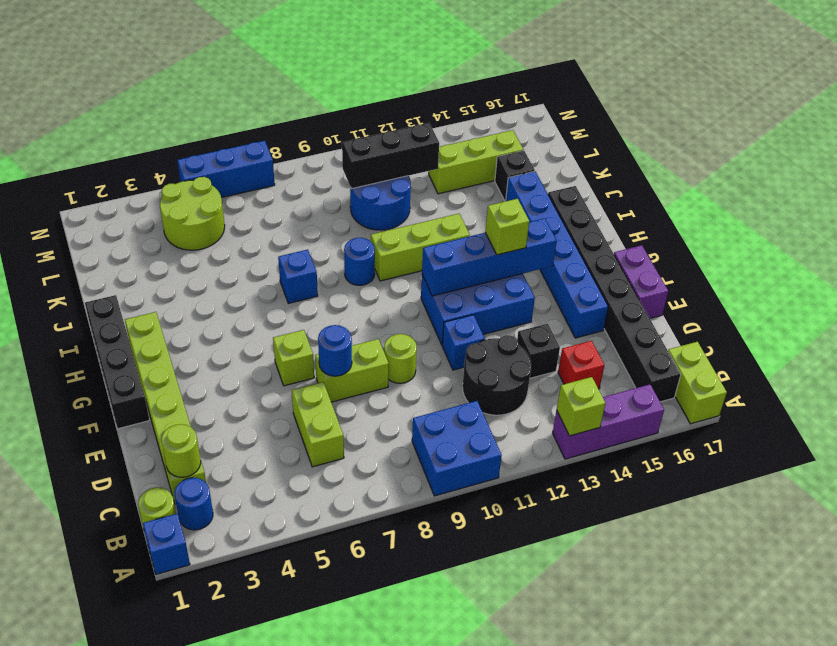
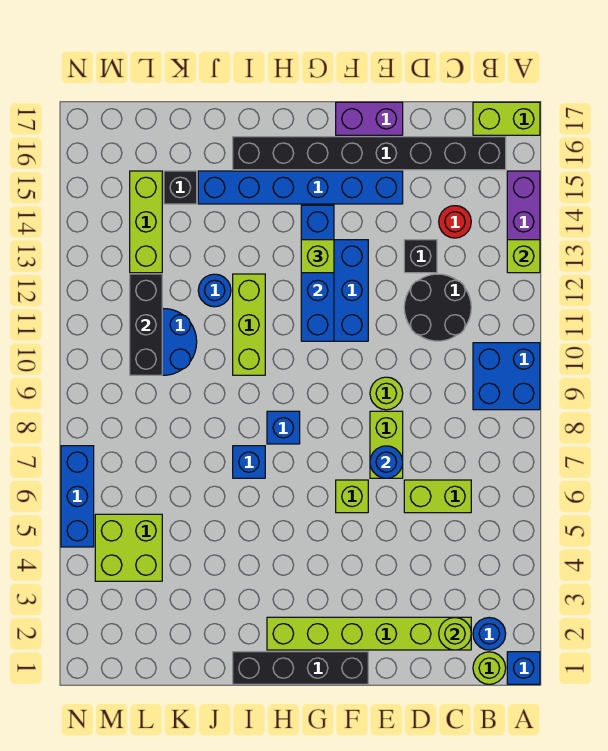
red brick C14 level 1 -> red round brick C14 level 1
blue brick E11 level 1 -> blue brick H8 level 1
blue round brick I9 level 1 -> blue round brick J12 level 1
lime round brick L4:M5 level 1 -> lime brick L4:M5 level 1

